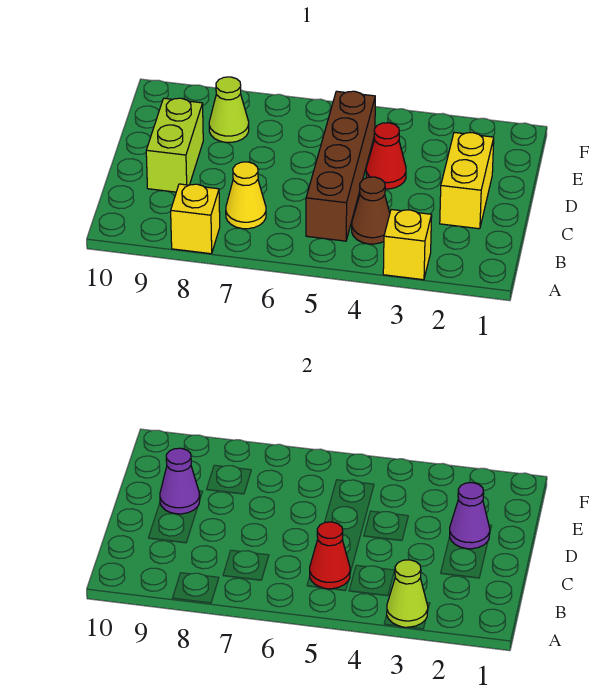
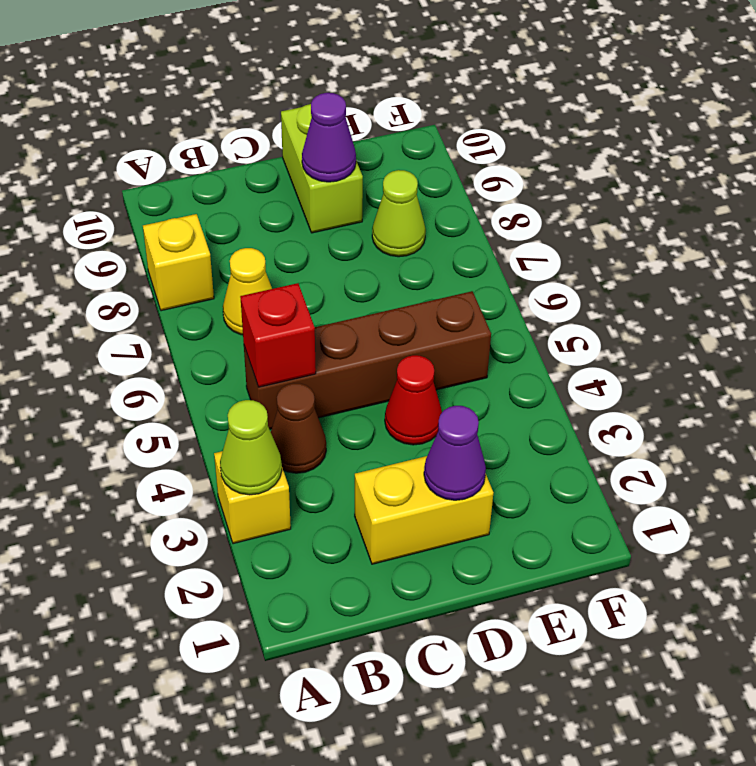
red cone B5 level 2 -> red brick B5 level 2
lime brick C9:D9 level 1 -> lime brick D9:D10 level 1

